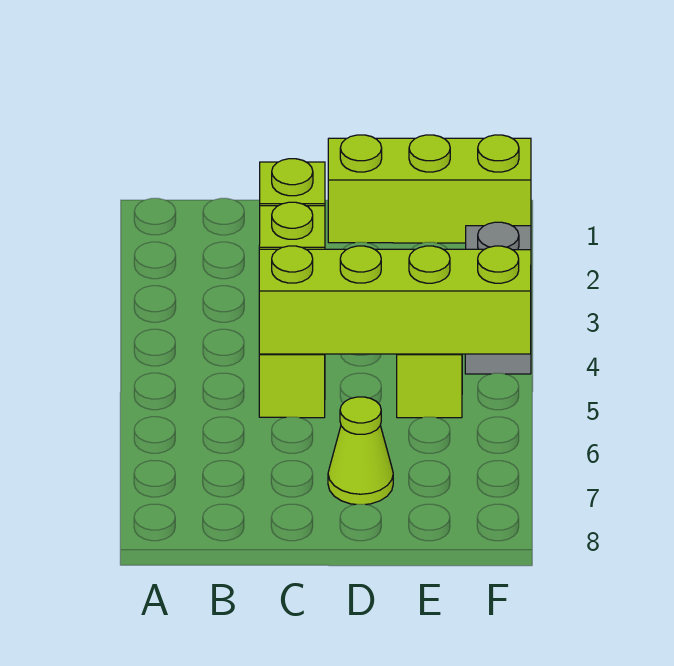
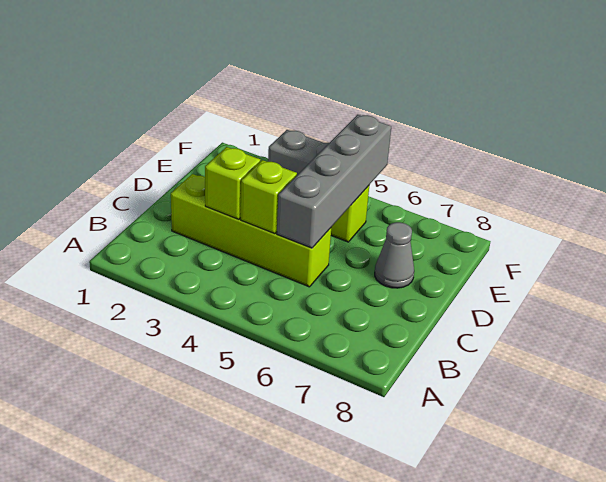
lime brick C5:F5 level 2 -> grey brick C5:F5 level 2
lime brick D1:F1 level 1 -> none
lime cone D7 level 1 -> grey cone D7 level 1

